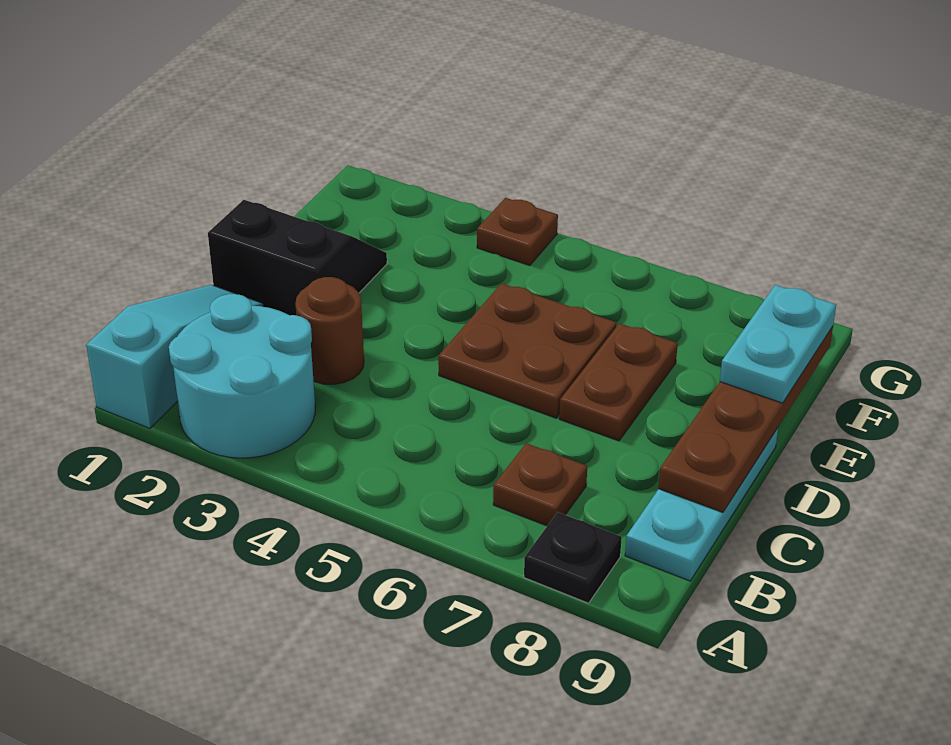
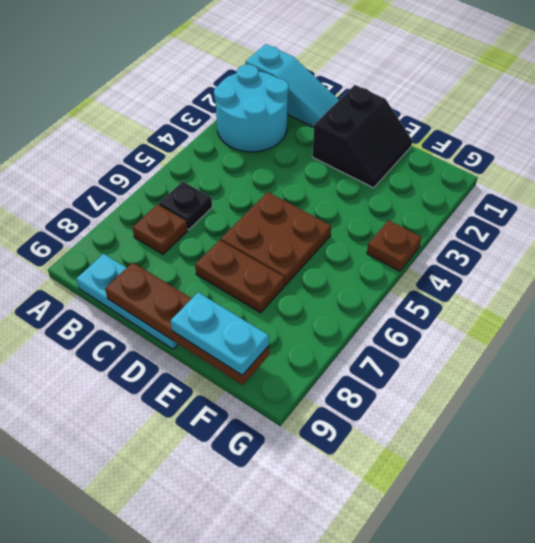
black plate A8 level 1 -> black plate B6 level 1
brown round brick C3 level 1 -> none

